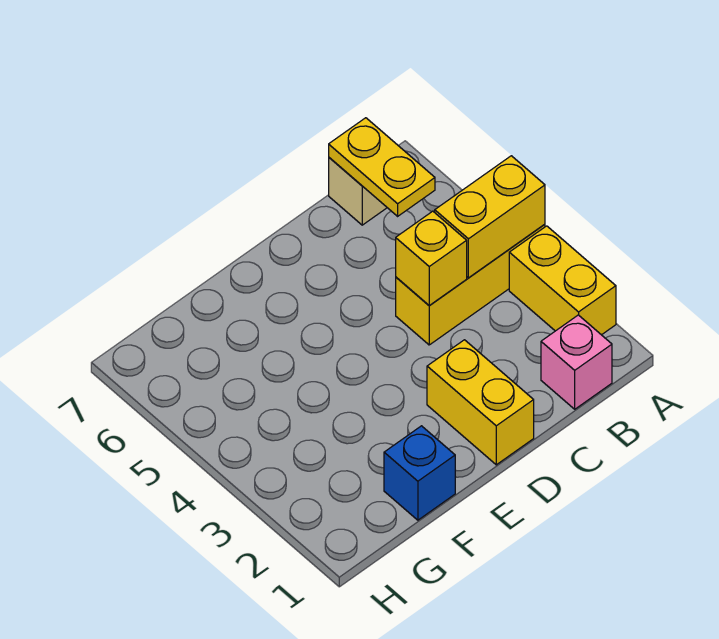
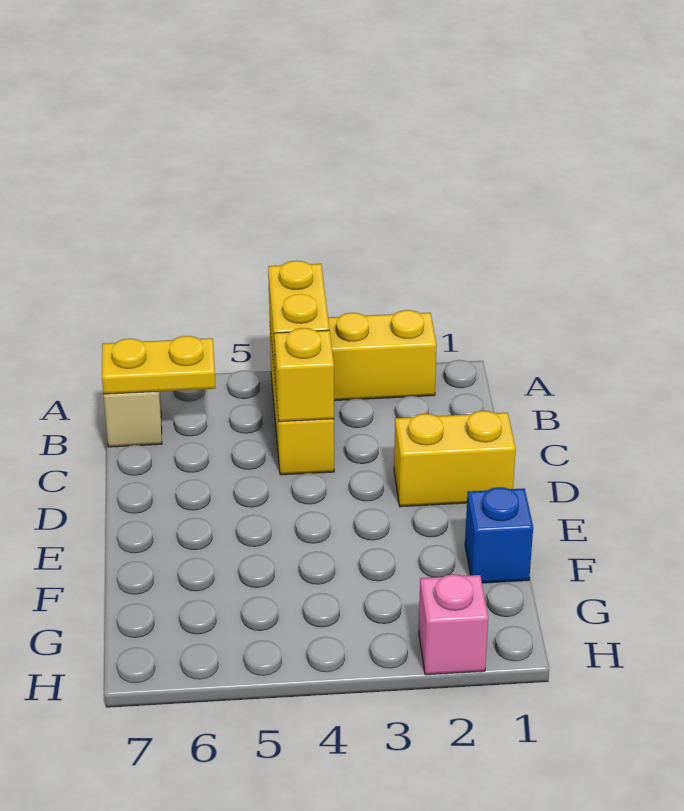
pink brick B1 level 1 -> pink brick H2 level 1

